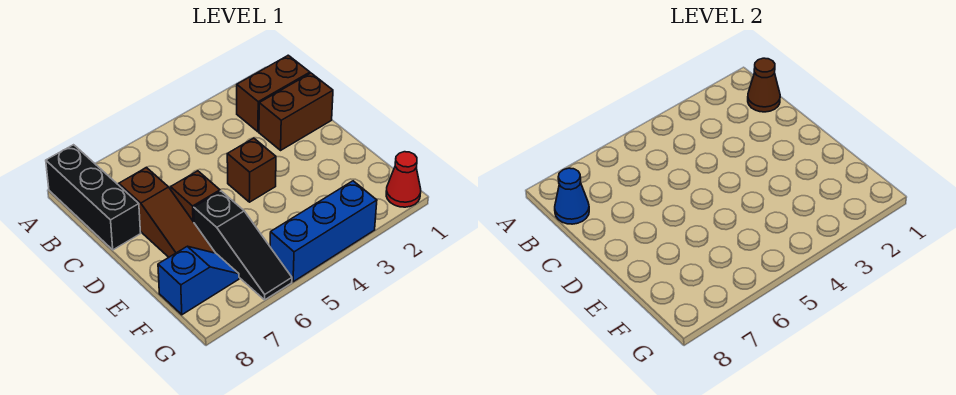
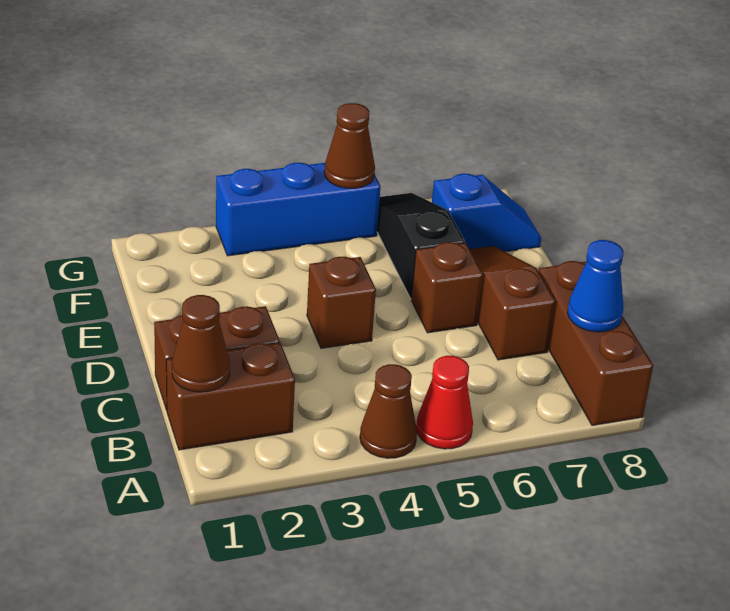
none -> brown cone A4 level 1
black brick A8:C8 level 1 -> brown brick A8:C8 level 1
blue slope F7:F8 level 1 top 8 -> blue slope F7:F8 level 1 top 7
red cone G1 level 1 -> red cone A5 level 1
none -> brown cone G5 level 2

